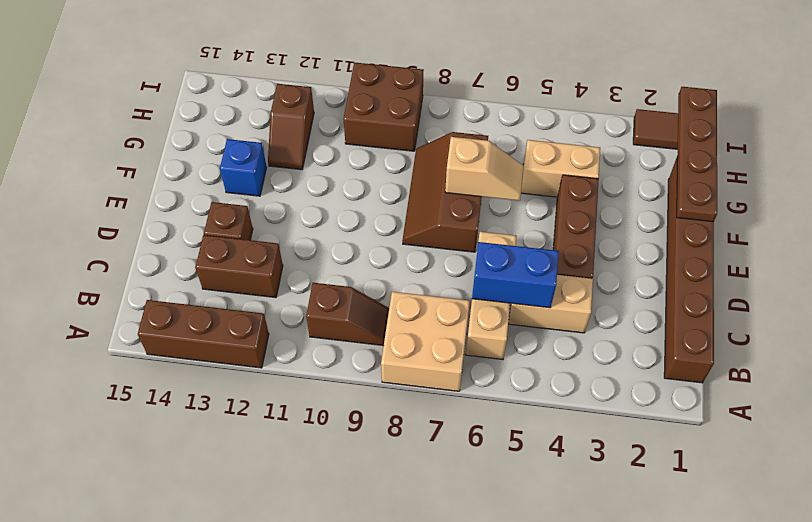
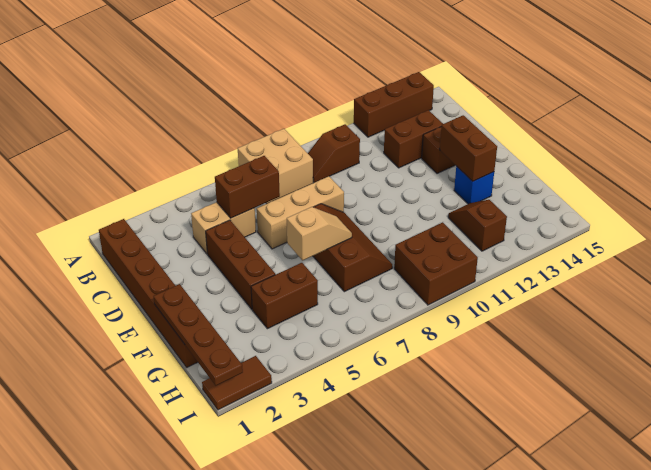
tan brick B6:D6 level 1 -> tan brick D6:D8 level 1
blue brick C5:C6 level 2 -> brown brick C5:C6 level 2
none -> brown brick E13:F13 level 2
tan slope F6:F7 level 2 top 7 -> tan slope F6:F7 level 2 top 6
tan brick G4:G5 level 1 -> brown brick G4:G5 level 1

